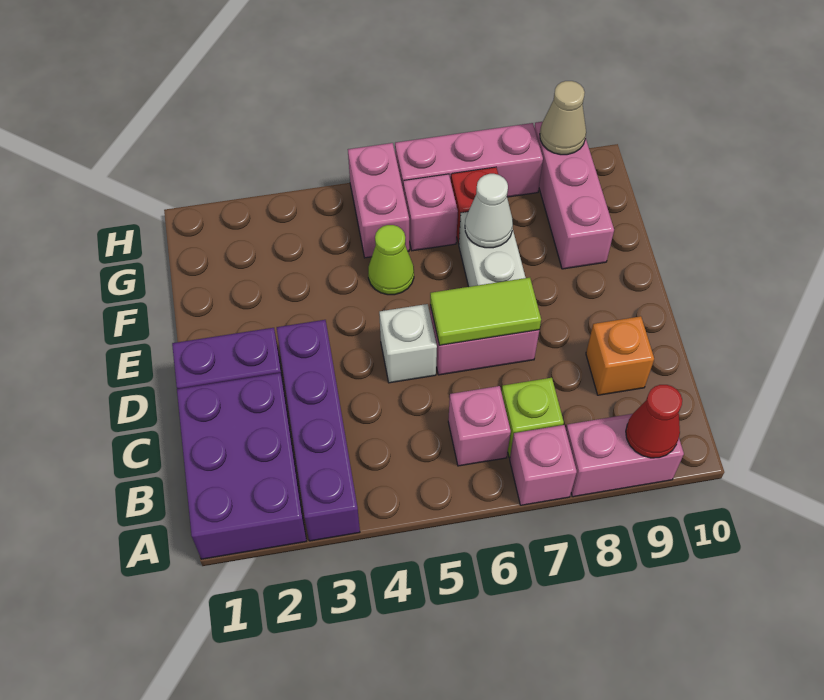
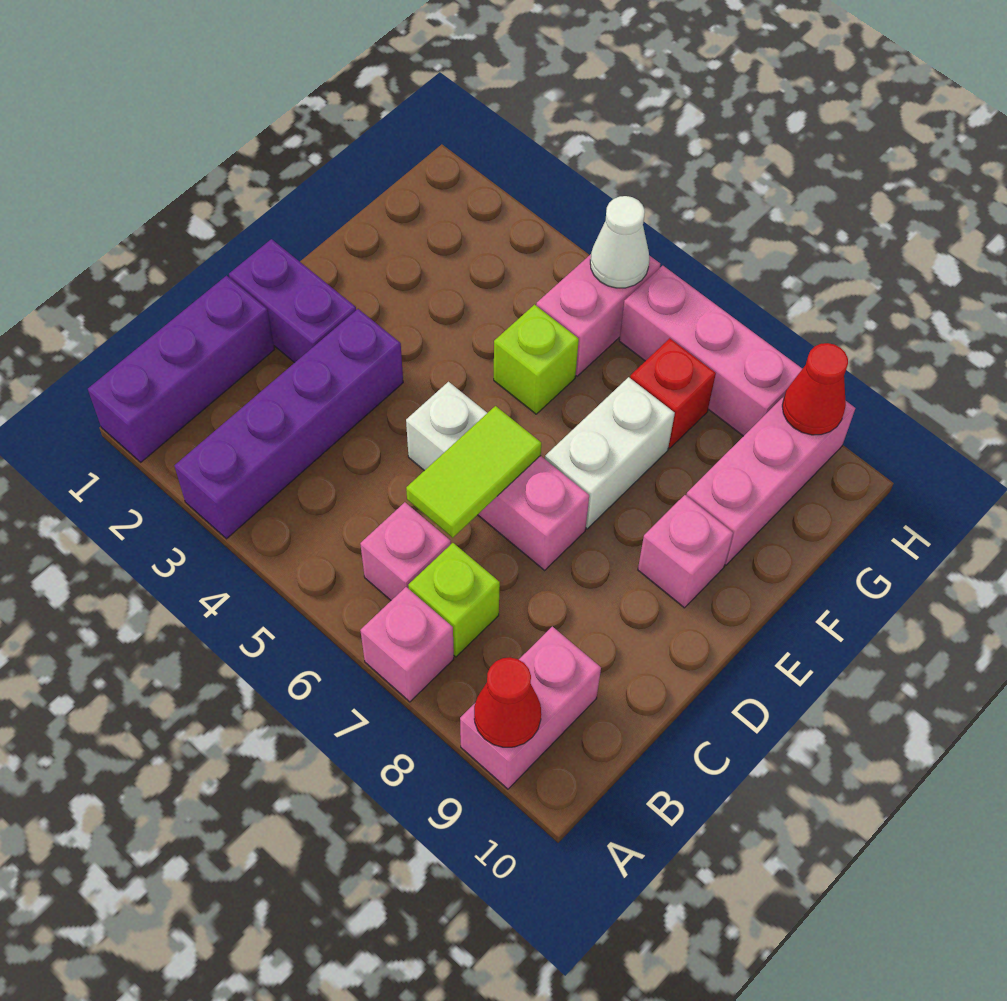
purple brick A1:C2 level 1 -> purple brick A1:C1 level 1
pink brick A8:A9 level 1 -> pink brick A9:B9 level 1
orange brick C9 level 1 -> none
lime tile D6:D7 level 2 -> lime tile C6:D6 level 2
lime cone F5 level 1 -> lime brick F5 level 1
white cone F7 level 2 -> white cone H5 level 2
pink brick G6 level 1 -> pink brick E9 level 1
tan cone H9 level 2 -> red cone H9 level 2

